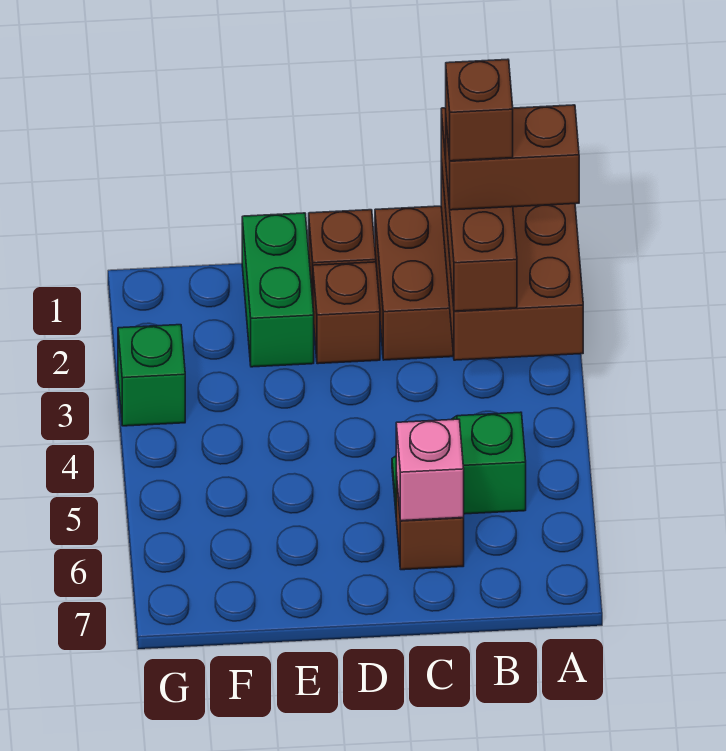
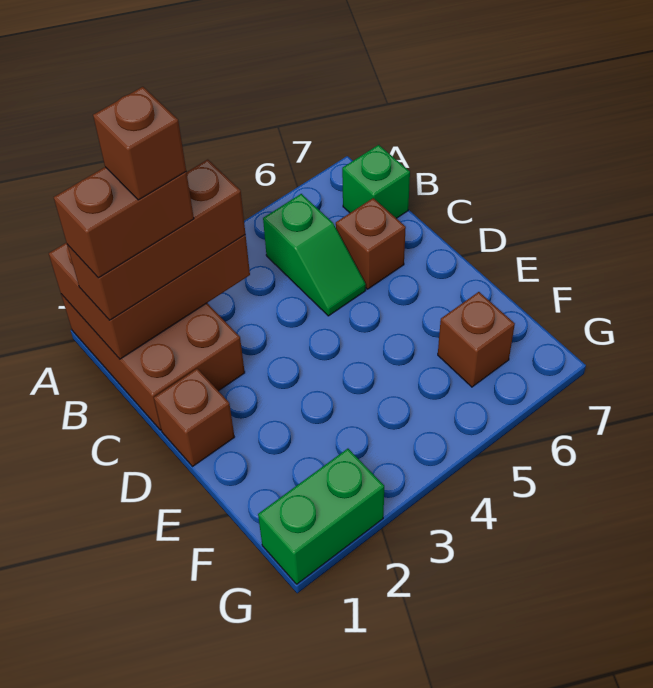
brown brick A2:B2 level 4 -> brown brick B1:B2 level 4
pink brick C6 level 2 -> none
brown brick D2 level 1 -> brown brick F6 level 1
green brick E1:E2 level 1 -> green brick G1:G2 level 1
green brick G3 level 1 -> green brick B7 level 1

